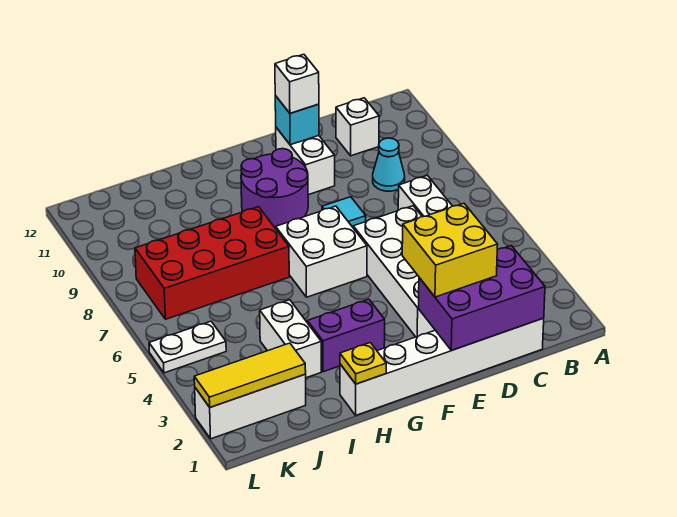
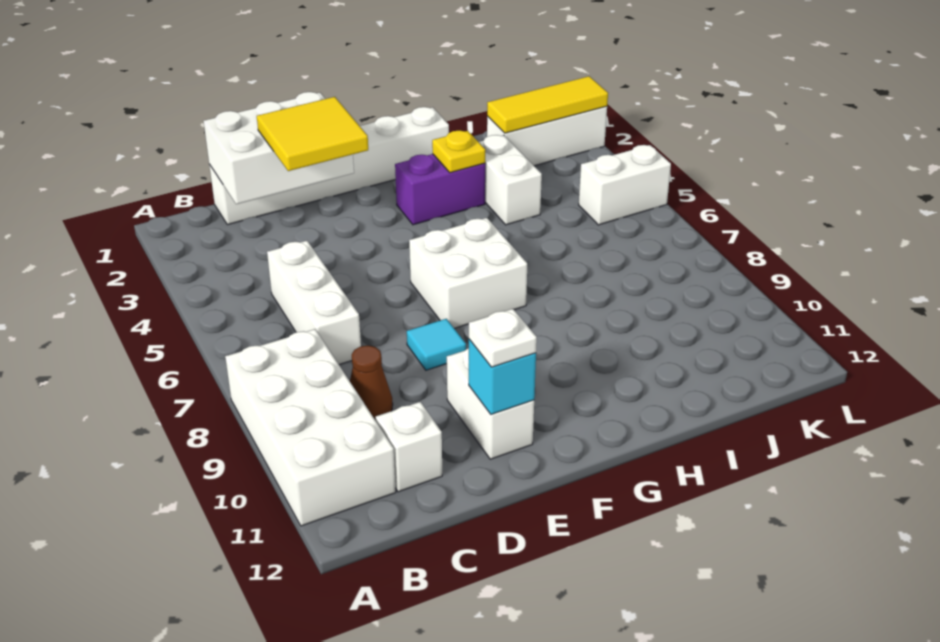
purple brick C1:E2 level 2 -> white brick C1:E2 level 2
cyan cone C9 level 1 -> brown cone C9 level 1
yellow brick D2:E3 level 3 -> yellow tile D2:E3 level 3
white brick D3:E6 level 1 -> white brick A8:B11 level 1
white brick E11 level 3 -> white plate E11 level 3
purple round brick F9:G10 level 1 -> none
yellow plate H1 level 2 -> yellow plate H3 level 2
red brick H7:K8 level 1 -> none
white plate K5:L5 level 1 -> white brick K5:L5 level 1

